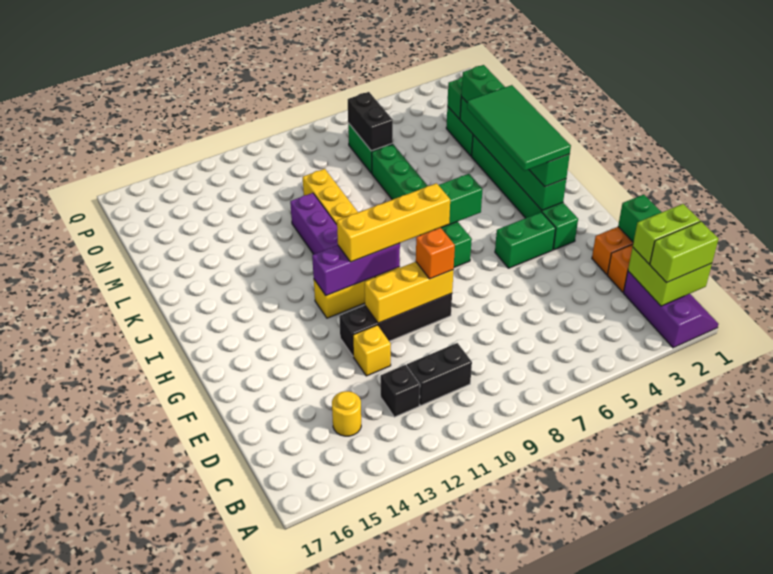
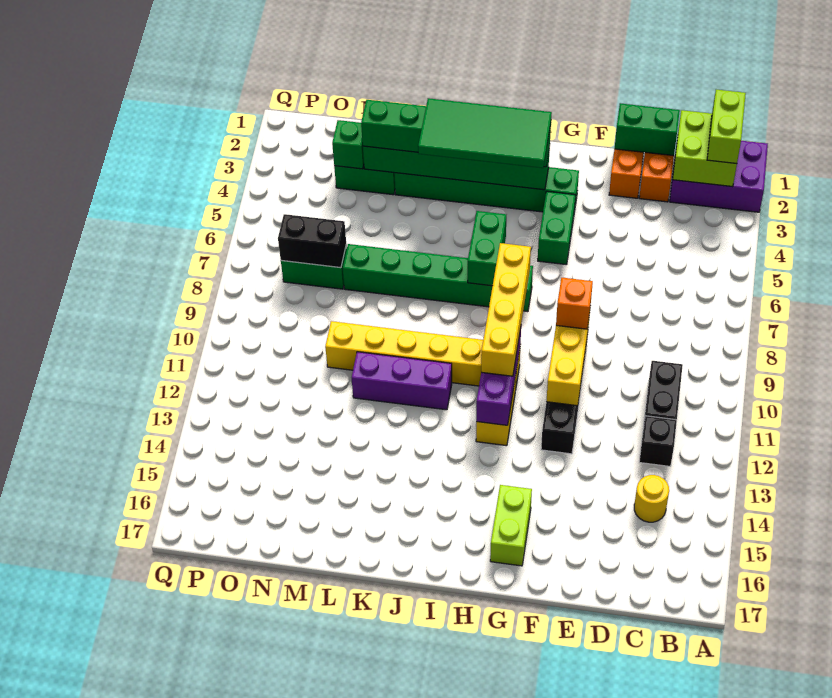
purple slope A1:C2 level 1 top 2 -> purple brick A1:C2 level 1
lime brick C1:C2 level 3 -> lime brick G15:G16 level 1
yellow brick E12 level 1 -> none

